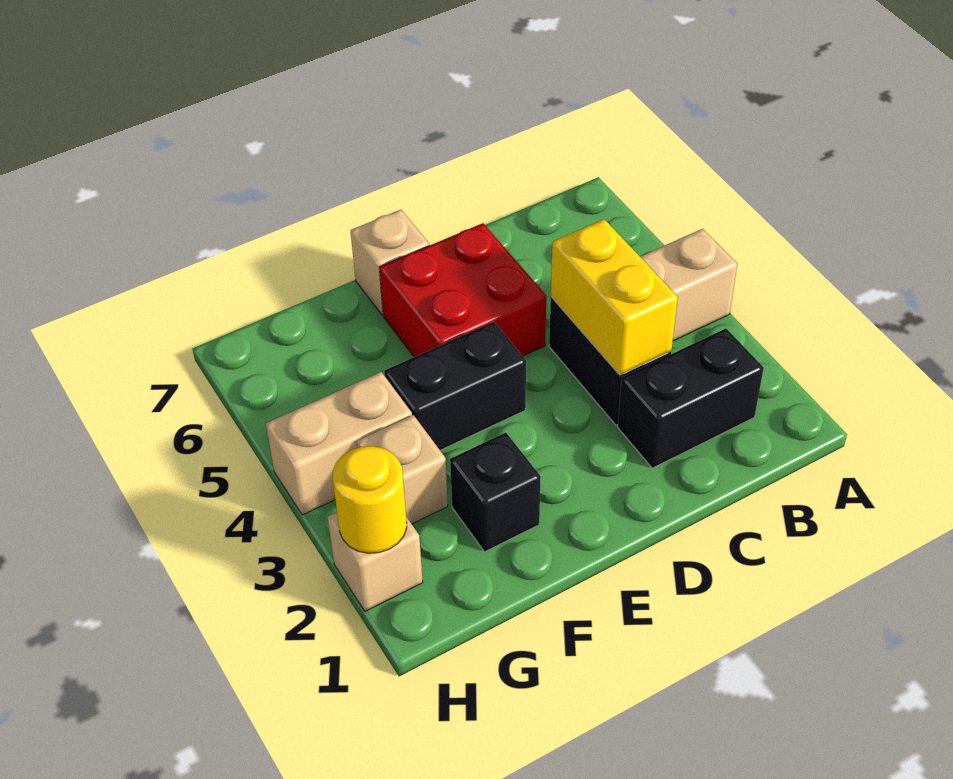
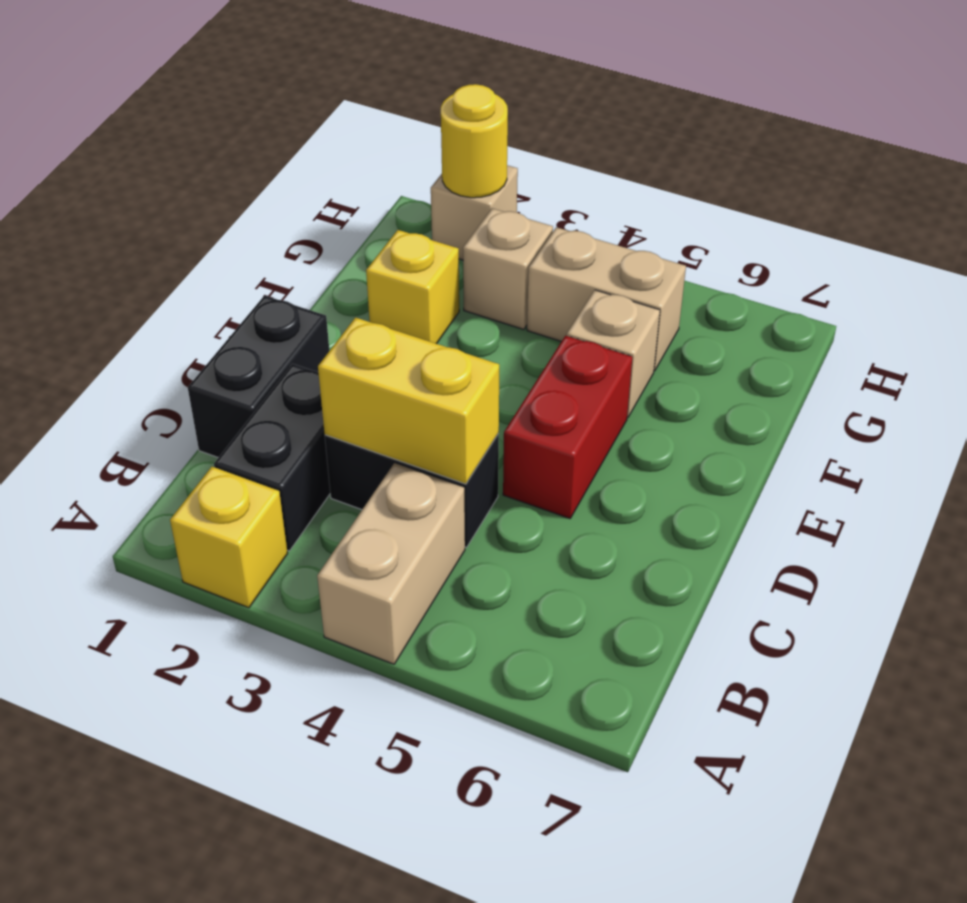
none -> yellow brick A2 level 1
red brick D5:E6 level 1 -> red brick D5:E5 level 1
black brick E4:F4 level 1 -> black brick C1:D1 level 1
tan brick E7 level 1 -> tan brick F5 level 1
black brick F2 level 1 -> yellow brick F2 level 1
tan brick G4:H4 level 1 -> tan brick G4:G5 level 1

